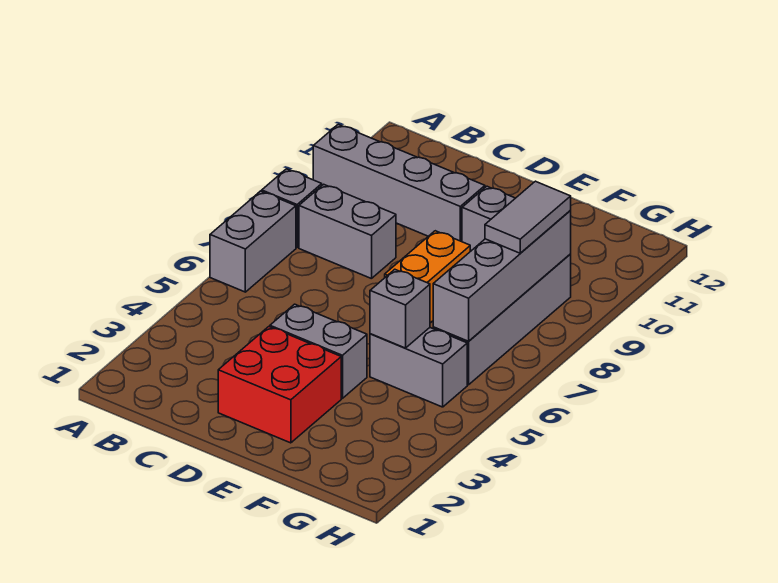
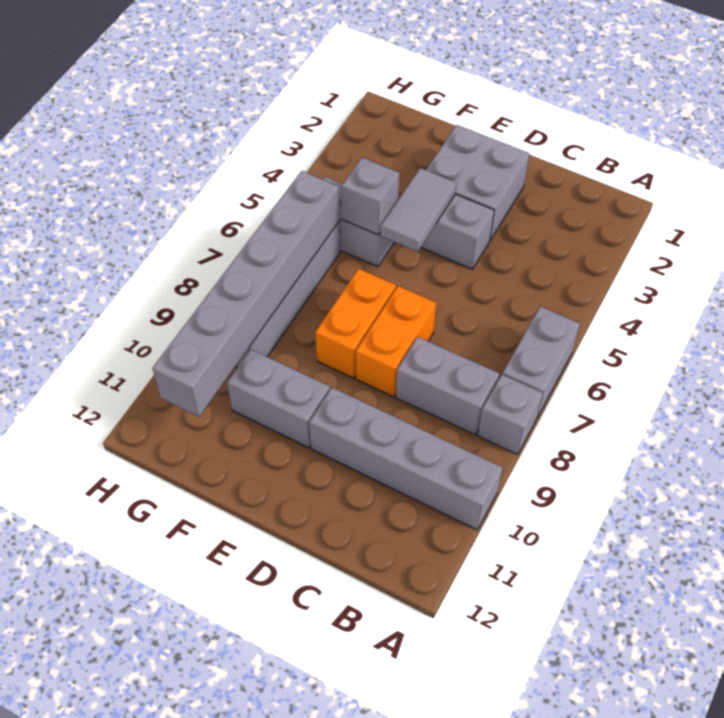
red brick D2:E3 level 1 -> grey brick D2:E3 level 1
none -> orange brick D7:D8 level 1
grey brick G6:G9 level 2 -> grey brick G6:G11 level 2
grey tile G8:G9 level 3 -> grey tile E4:E5 level 2

